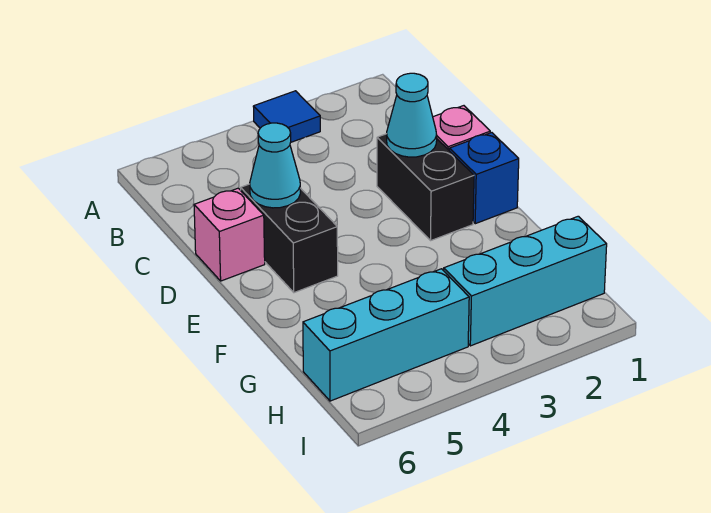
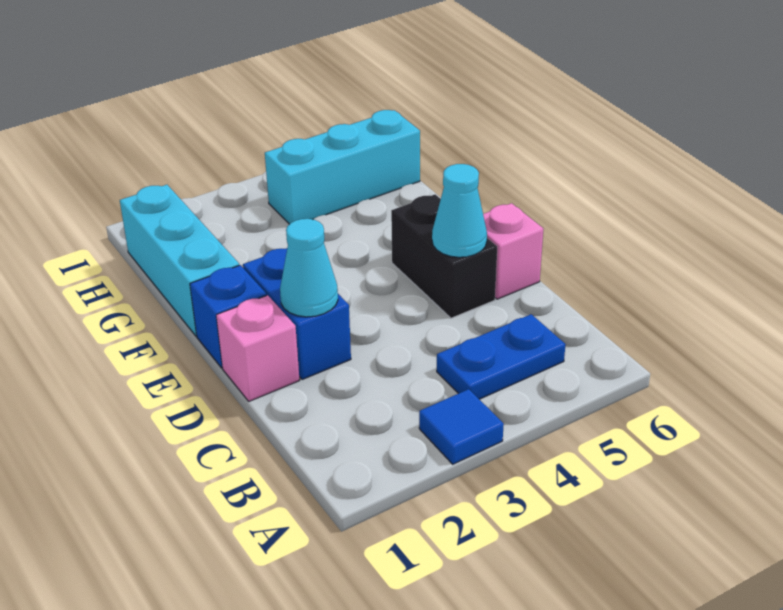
none -> blue plate B4:B5 level 1
black brick D2:E2 level 1 -> blue brick D2:E2 level 1
cyan brick H1:H3 level 1 -> cyan brick F1:H1 level 1

